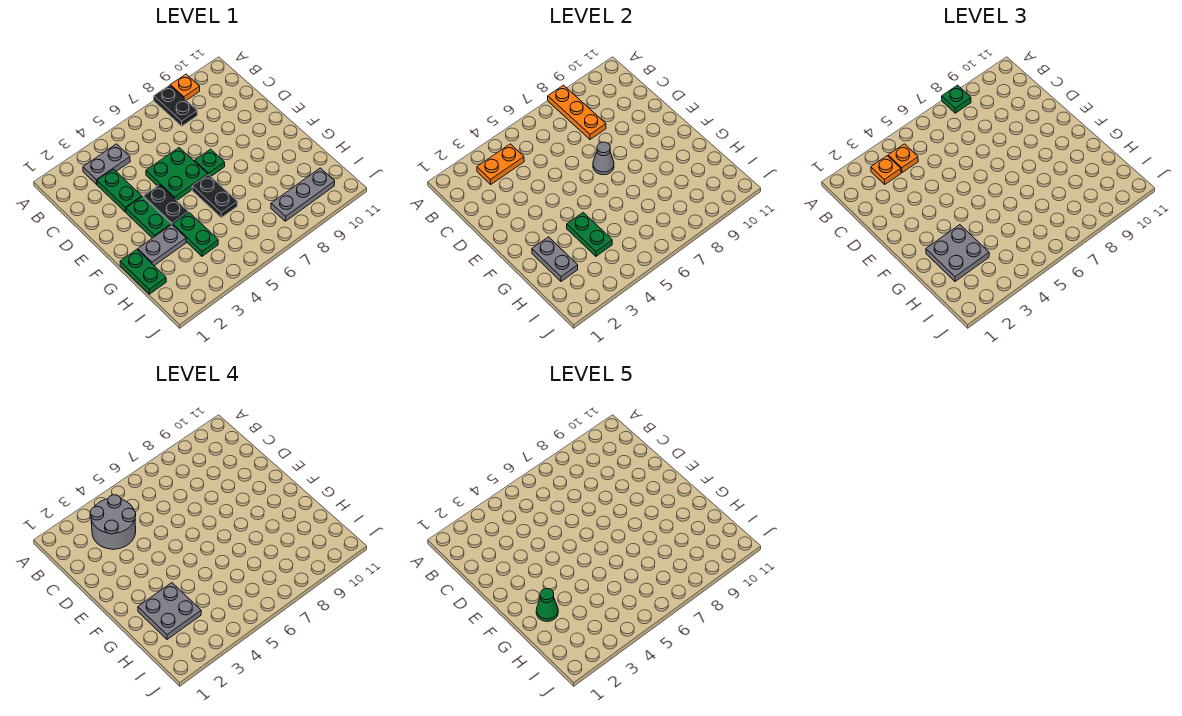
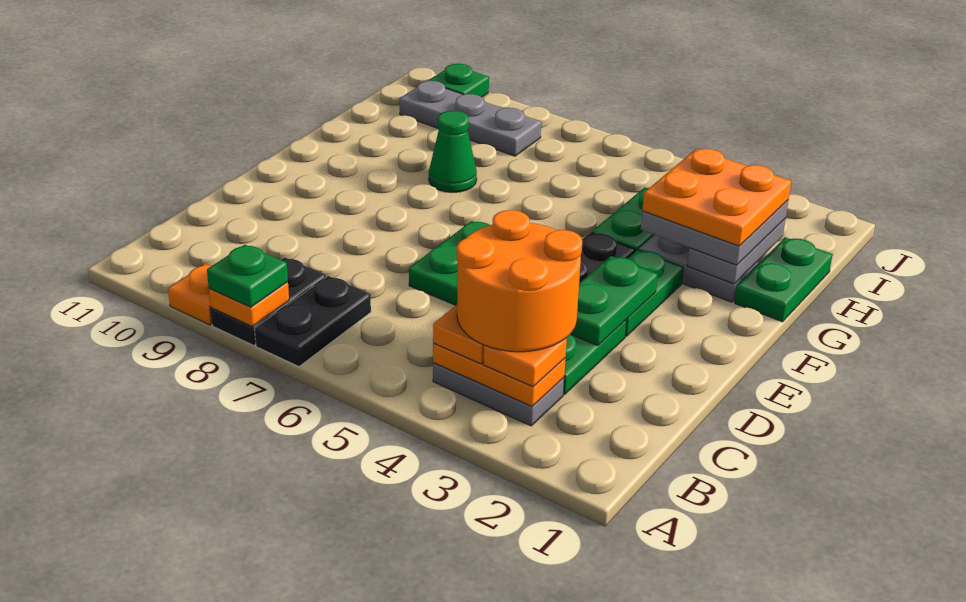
orange plate A8:C8 level 2 -> orange plate A8 level 2
grey round brick B3:C4 level 4 -> orange round brick B3:C4 level 4
green plate E7 level 1 -> green plate J10 level 1
grey cone E7 level 2 -> none
black plate F6:G6 level 1 -> black plate A7:B7 level 1
grey plate G2:H3 level 4 -> orange plate G2:H3 level 4
green cone G2 level 5 -> green cone G8 level 1
green plate G4:H4 level 2 -> green plate D3:E3 level 2

